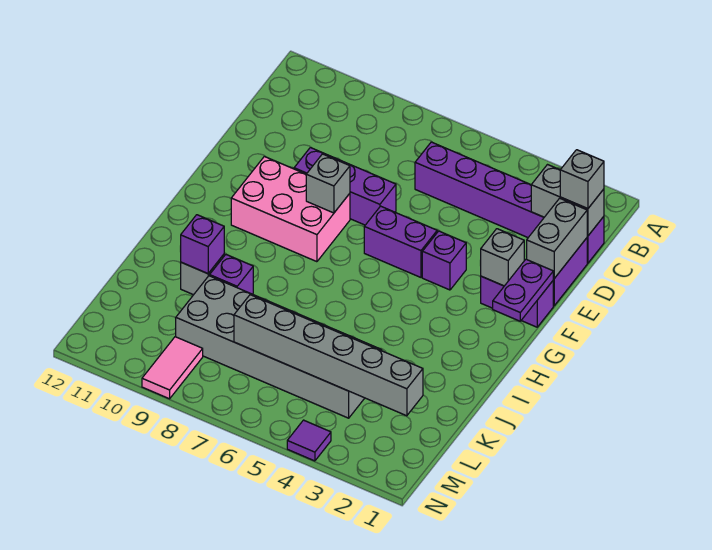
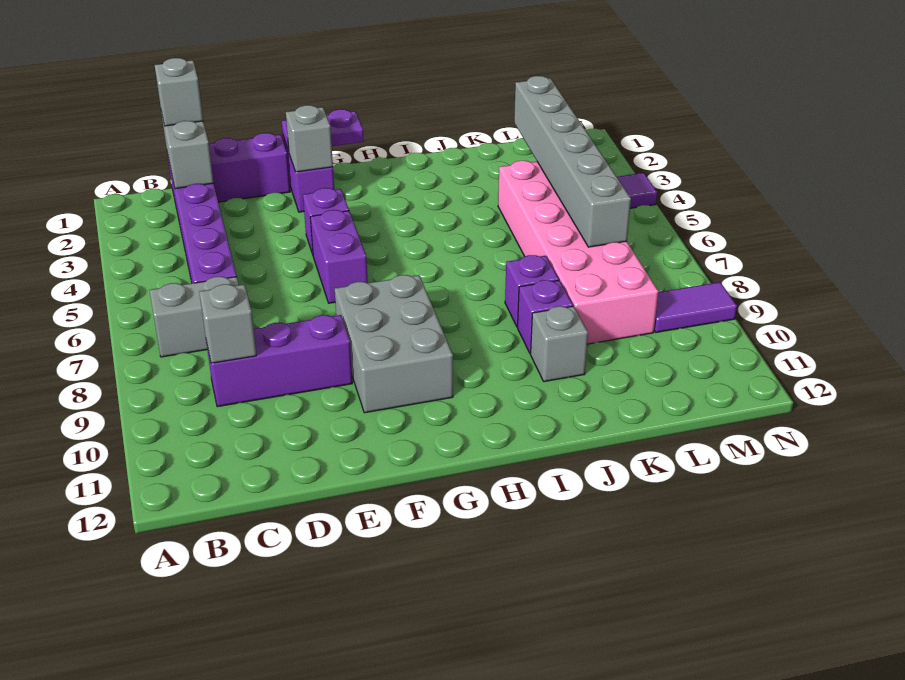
grey brick D1:E1 level 2 -> grey brick B7:C7 level 1
purple brick E7:E9 level 1 -> purple brick C9:E9 level 1
pink brick F8:G10 level 1 -> grey brick F8:G10 level 1
grey brick F8 level 2 -> grey brick C9 level 2
purple brick J10 level 2 -> purple brick J8 level 1
grey brick K4:L9 level 1 -> pink brick K4:L9 level 1
pink tile M9:N9 level 1 -> purple tile M9:N9 level 1

